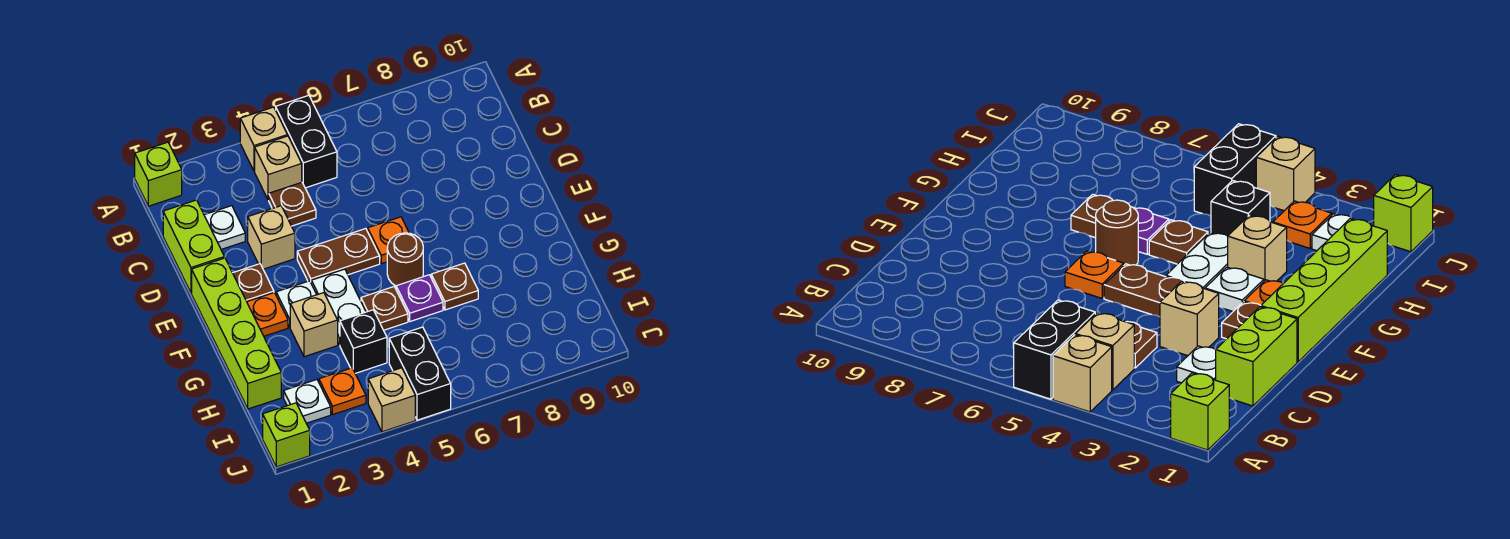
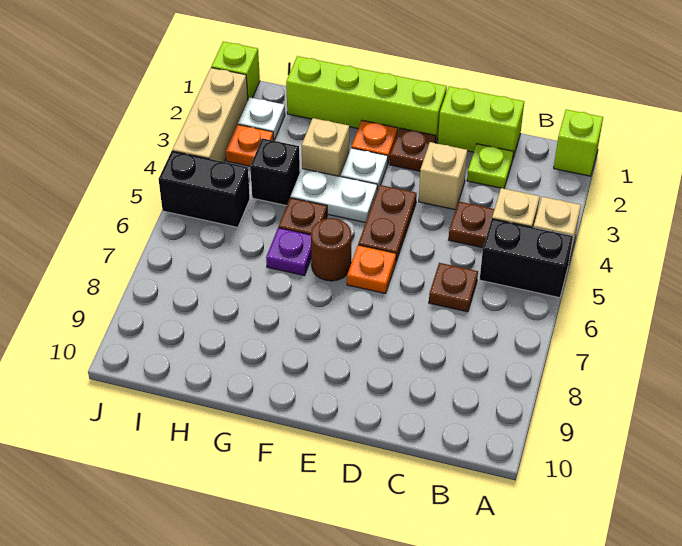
white plate C2 level 1 -> lime plate C2 level 1
brown plate G7 level 1 -> brown plate C6 level 1
tan brick J4 level 1 -> tan brick J2:J4 level 1

